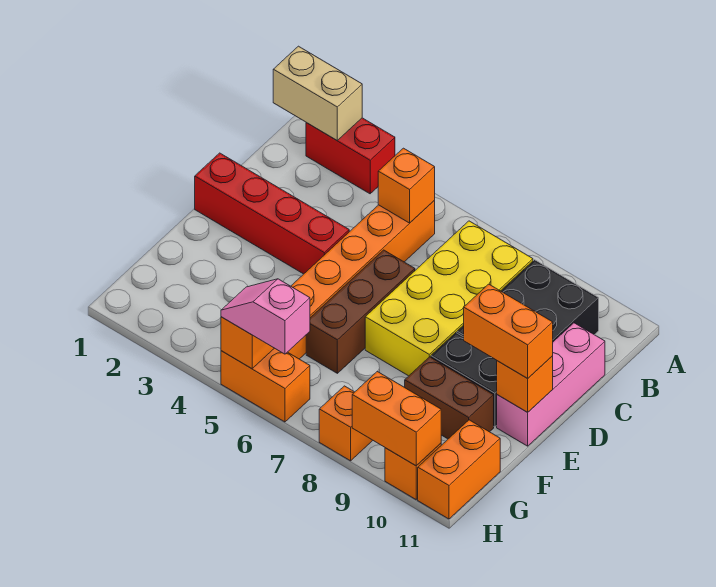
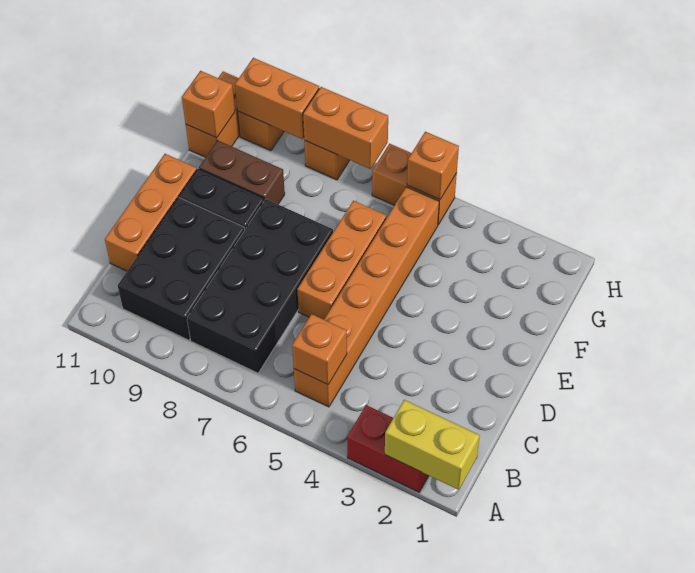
tan brick A1:A2 level 2 -> yellow brick A1:A2 level 2
yellow brick B7:E8 level 1 -> black brick B7:E8 level 1
pink brick C11:E11 level 1 -> orange brick C11:E11 level 1
red brick D1:D4 level 1 -> none
brown brick D6:F6 level 1 -> orange brick D6:F6 level 1
orange brick E10:E11 level 3 -> orange brick H7:H8 level 2
orange brick E11 level 2 -> orange brick G11 level 2
pink slope H5:H6 level 3 top 6 -> none

